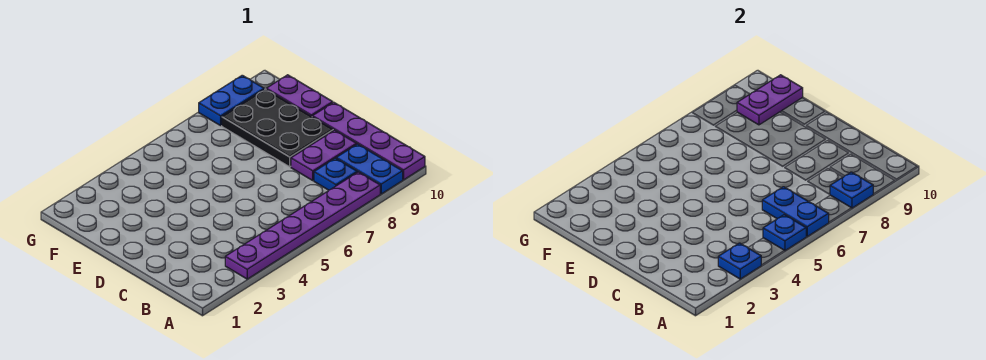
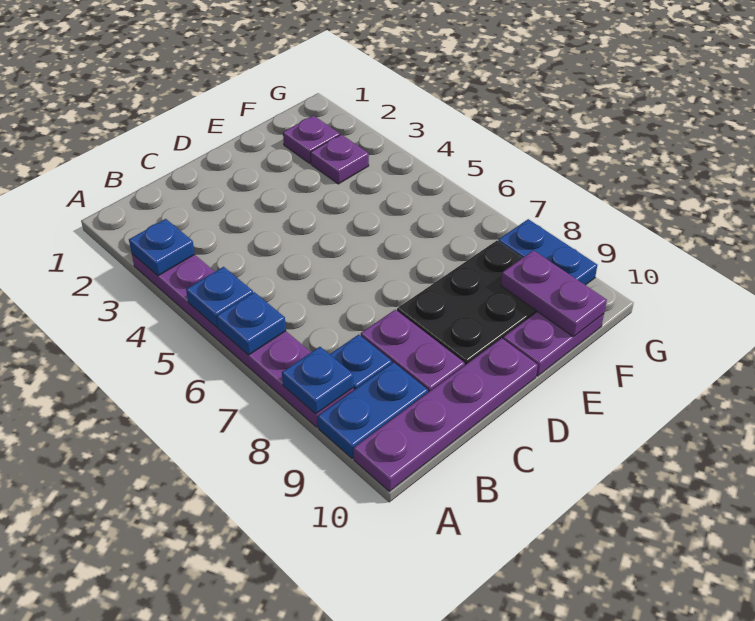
blue plate A6:B6 level 2 -> blue plate A6 level 2
none -> purple plate F2 level 1
none -> purple plate F3 level 1

